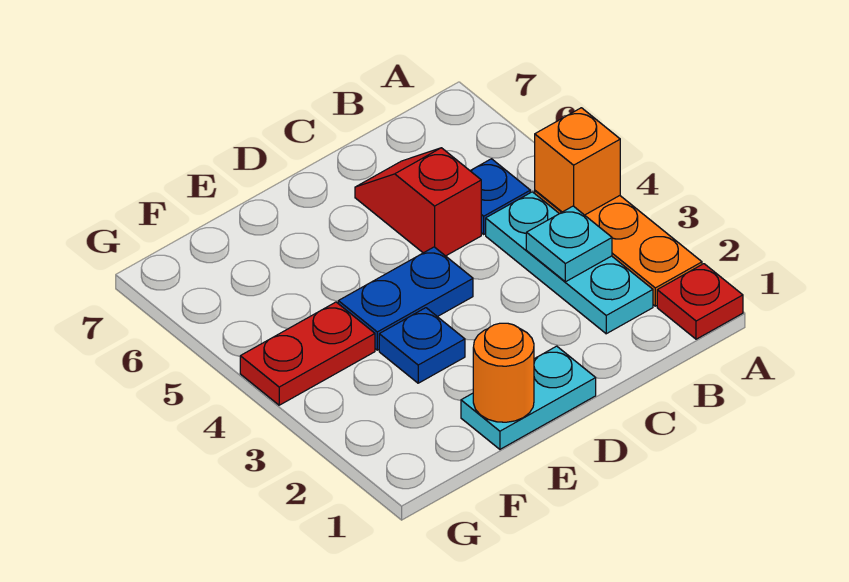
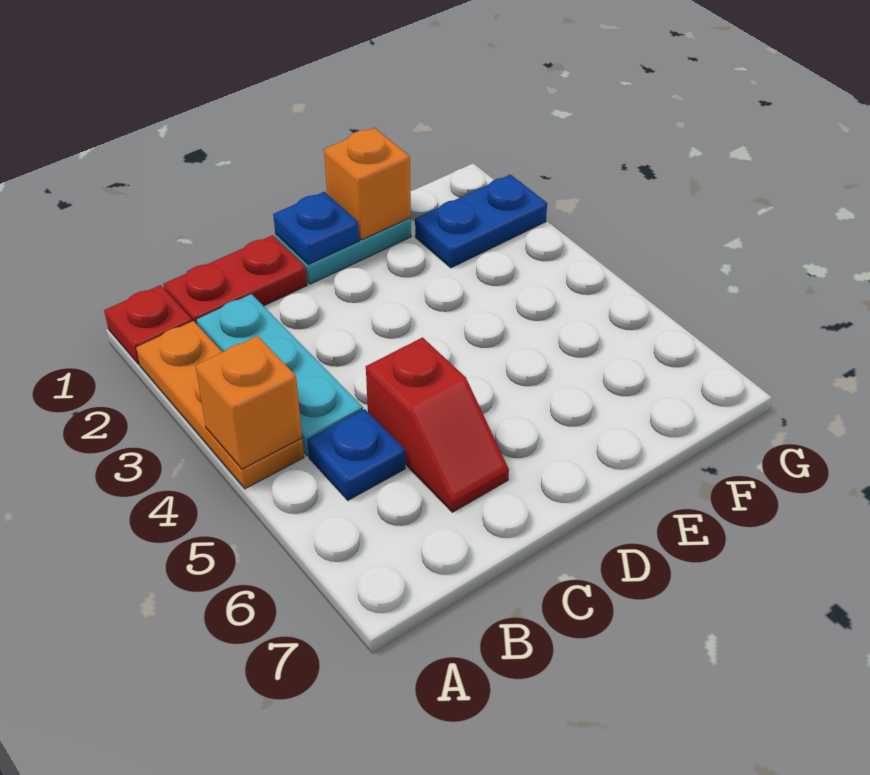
cyan plate B3 level 2 -> none
blue plate D4:E4 level 1 -> blue plate F2:G2 level 1
orange round brick E1 level 2 -> orange brick E1 level 2
blue plate E3 level 1 -> blue plate D1 level 2
red plate F4:G4 level 1 -> red plate B1:C1 level 1

